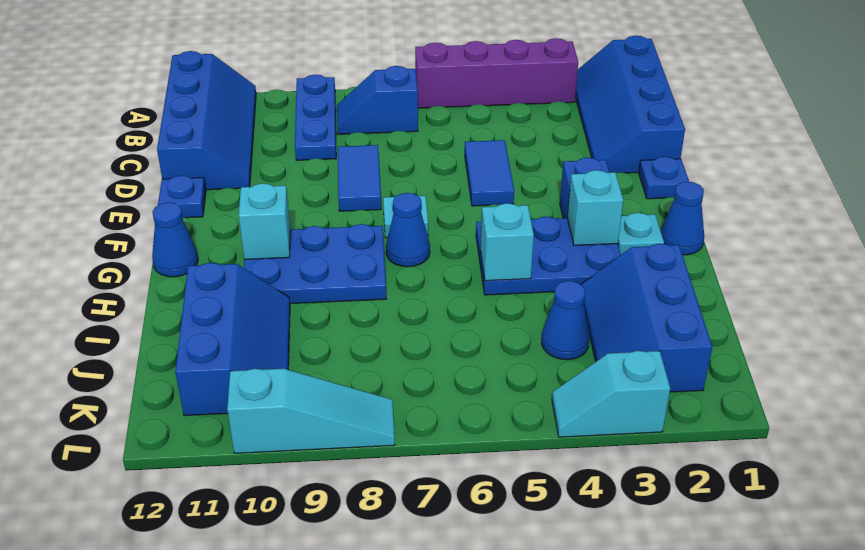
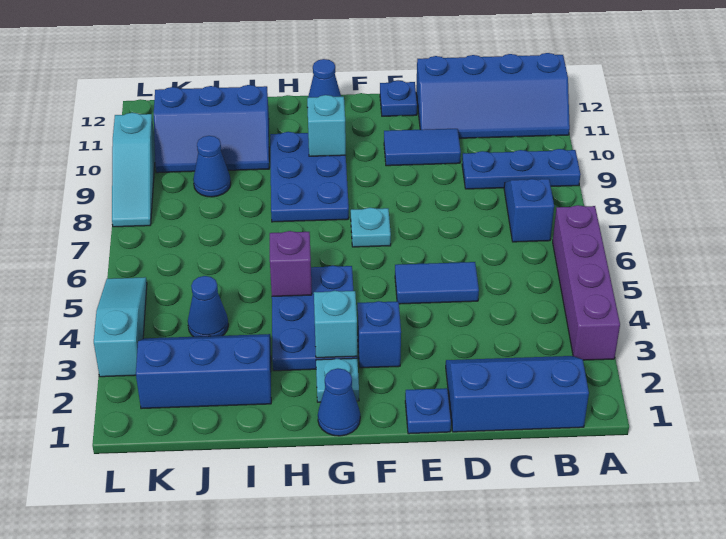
blue slope A1:D2 level 1 top 1 -> blue slope B1:D2 level 1 top 1
blue tile D8:E8 level 1 -> blue tile D10:E10 level 1
blue cone G7 level 1 -> blue cone J9 level 1
cyan brick H5 level 2 -> purple brick H5 level 2
cyan slope L3:L4 level 1 top 3 -> cyan slope L3:L5 level 1 top 3

